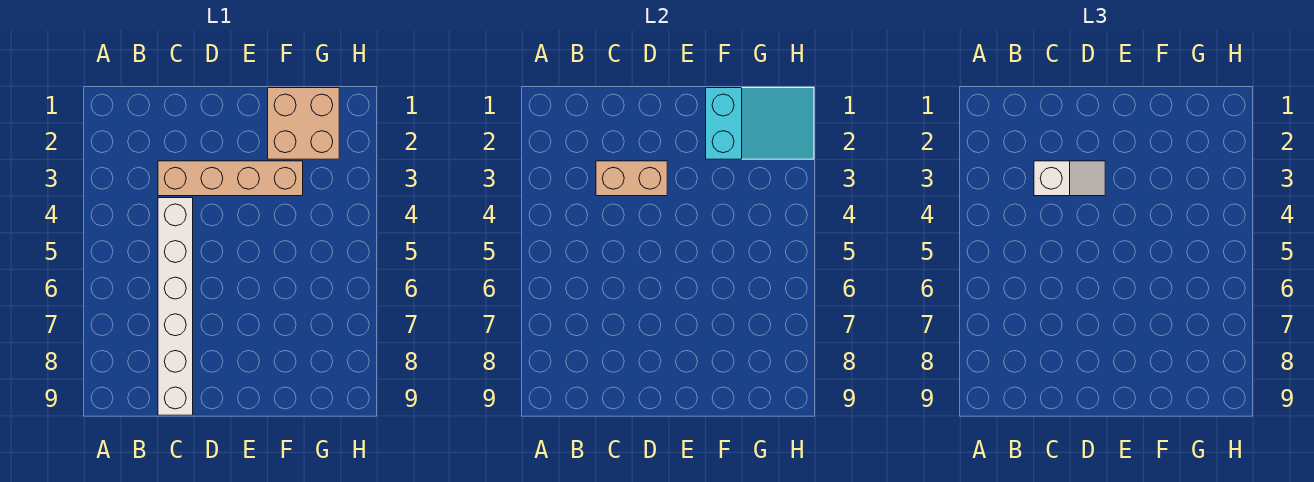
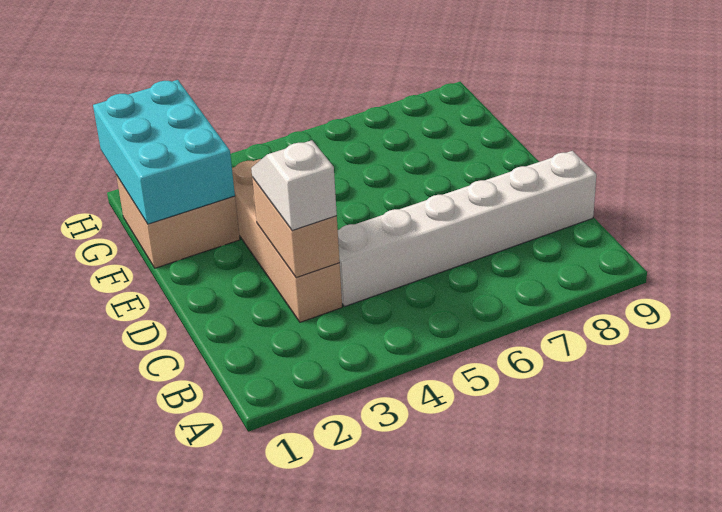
cyan slope F1:H2 level 2 top F -> cyan brick F1:H2 level 2

